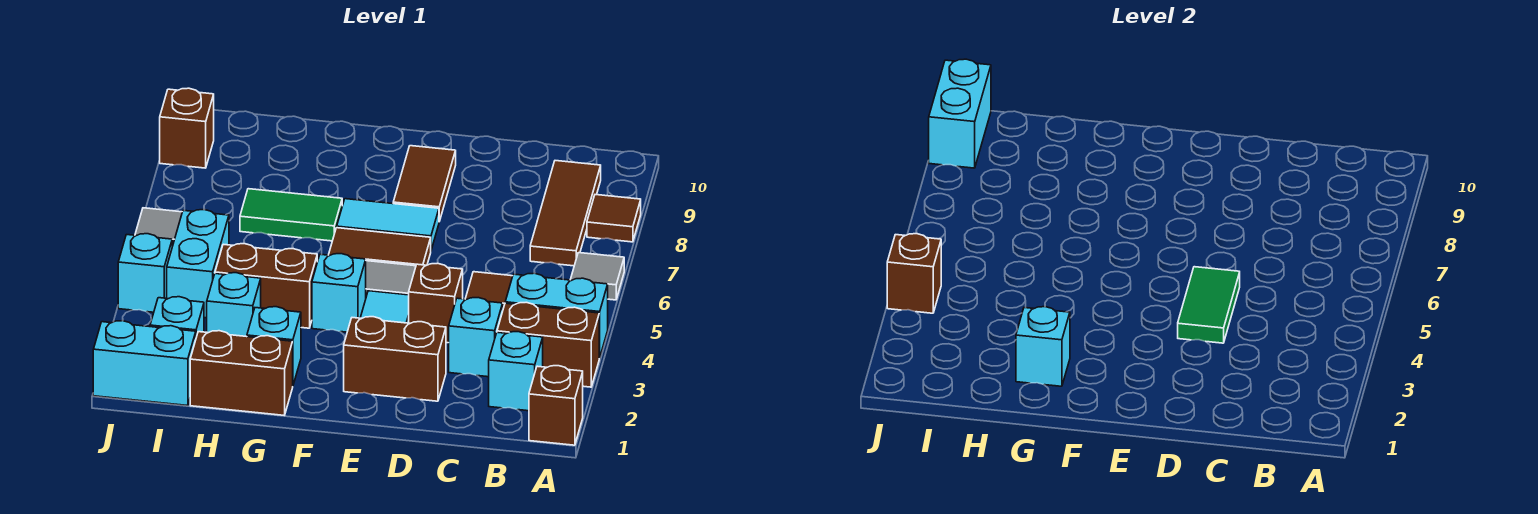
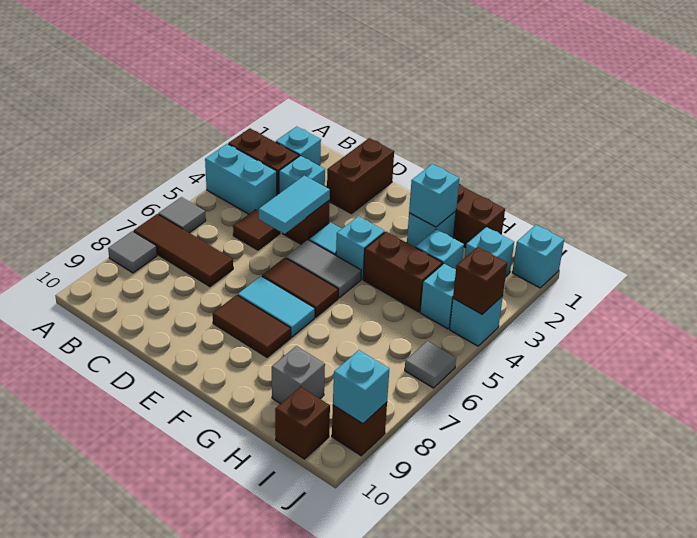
brown brick A1 level 1 -> brown brick I10 level 1
brown tile A8 level 1 -> grey tile A8 level 1
brown tile B7:B9 level 1 -> brown tile A7:C7 level 1
brown brick D2:E2 level 1 -> brown brick D1:D2 level 1
green tile D4:D5 level 2 -> cyan tile D4:D5 level 2
brown tile E8:E9 level 1 -> brown tile E8:F8 level 1
green tile G7:H7 level 1 -> none
none -> grey brick H9 level 1
cyan brick I1:J1 level 1 -> cyan brick J1 level 1
cyan brick I4:I5 level 1 -> cyan brick I4 level 1
cyan brick J9:J10 level 2 -> cyan brick J9 level 2

